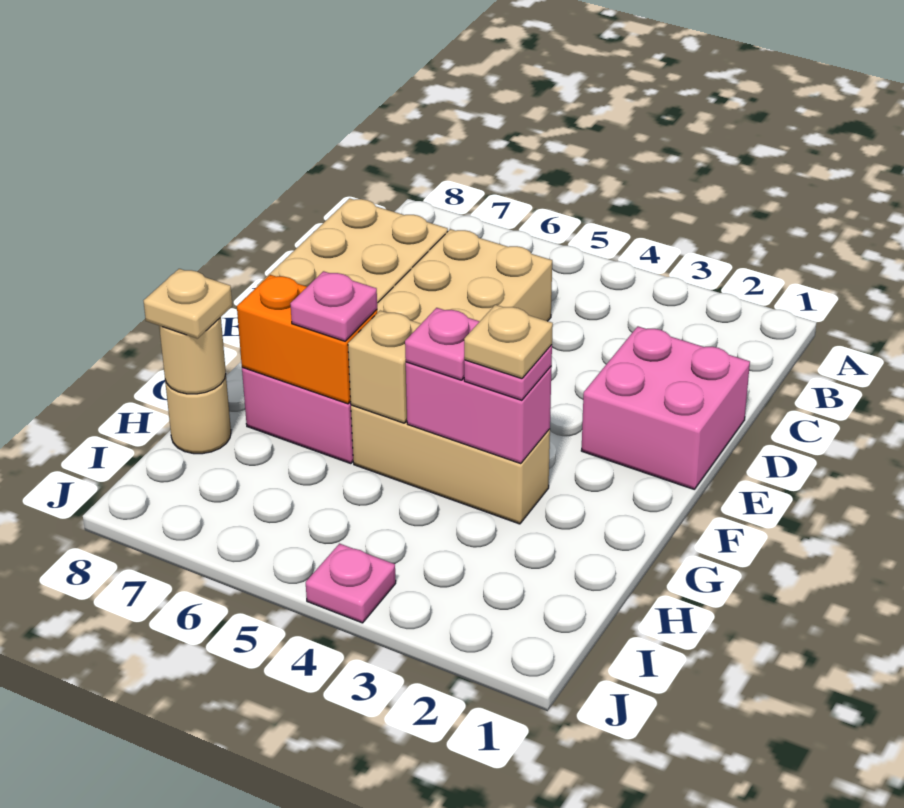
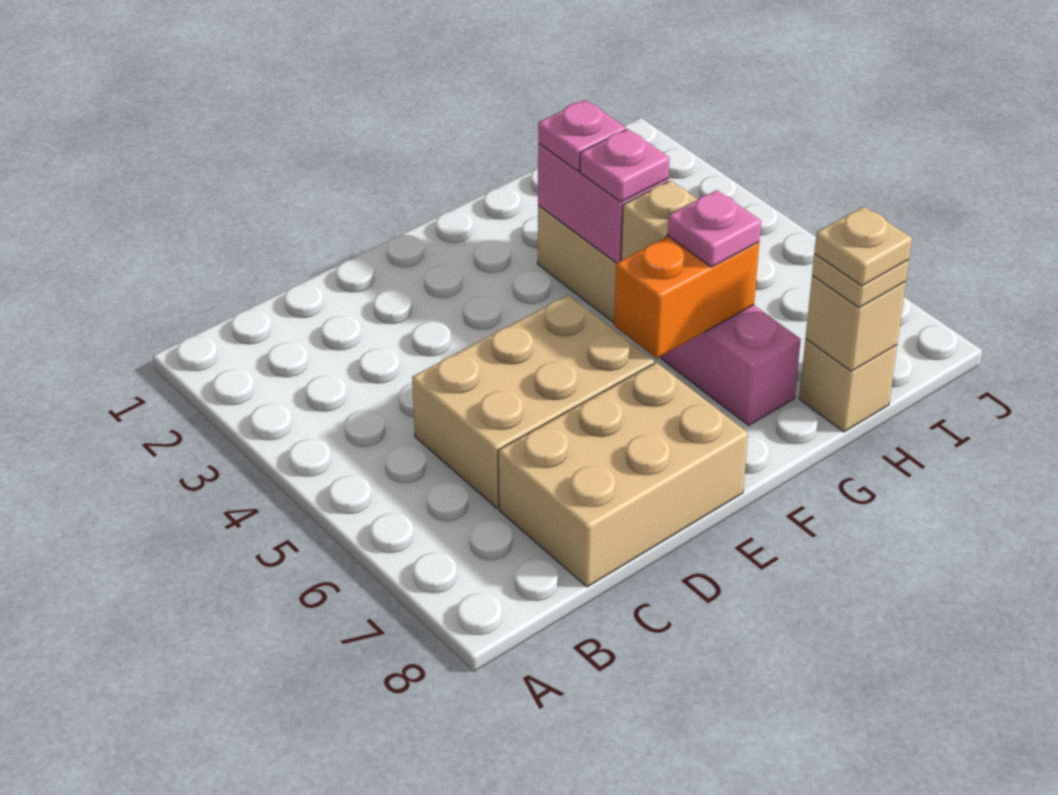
pink brick D1:E2 level 1 -> none
tan plate G3 level 4 -> tan plate H8 level 4
orange brick G6:G7 level 2 -> orange brick F6:G6 level 2
tan round brick H8 level 1 -> tan brick H8 level 1
tan round brick H8 level 2 -> tan brick H8 level 2
pink plate J4 level 1 -> none

